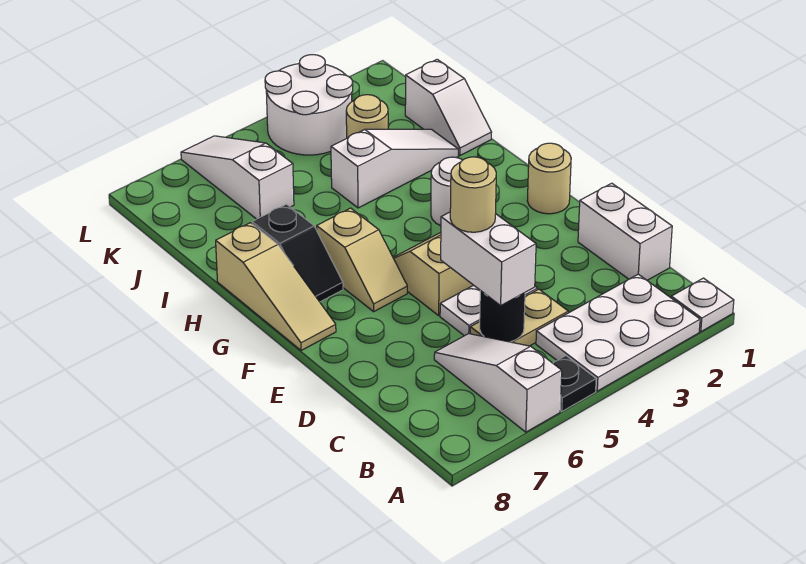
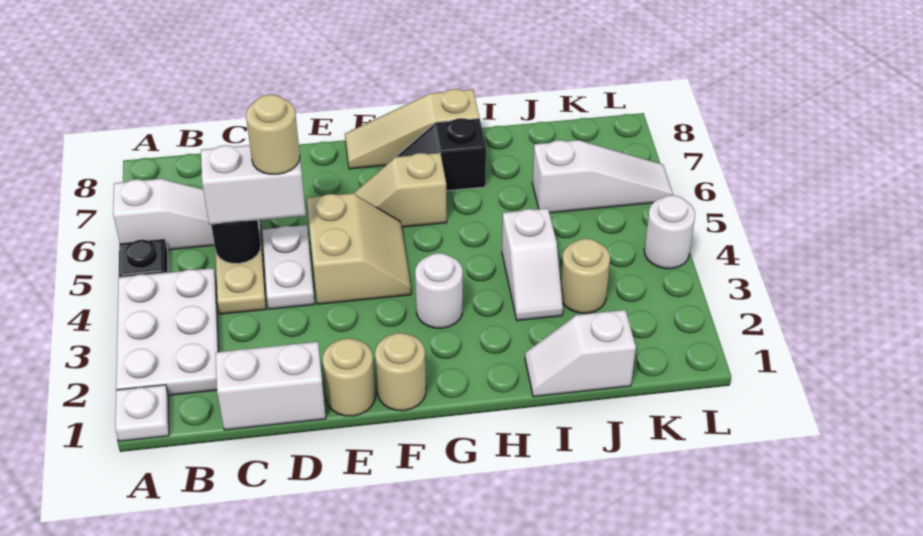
none -> tan round brick E1 level 1
white slope I2:I4 level 1 top 4 -> white slope I3:I4 level 1 top 4
white round brick K3:L4 level 1 -> white round brick L4 level 1

